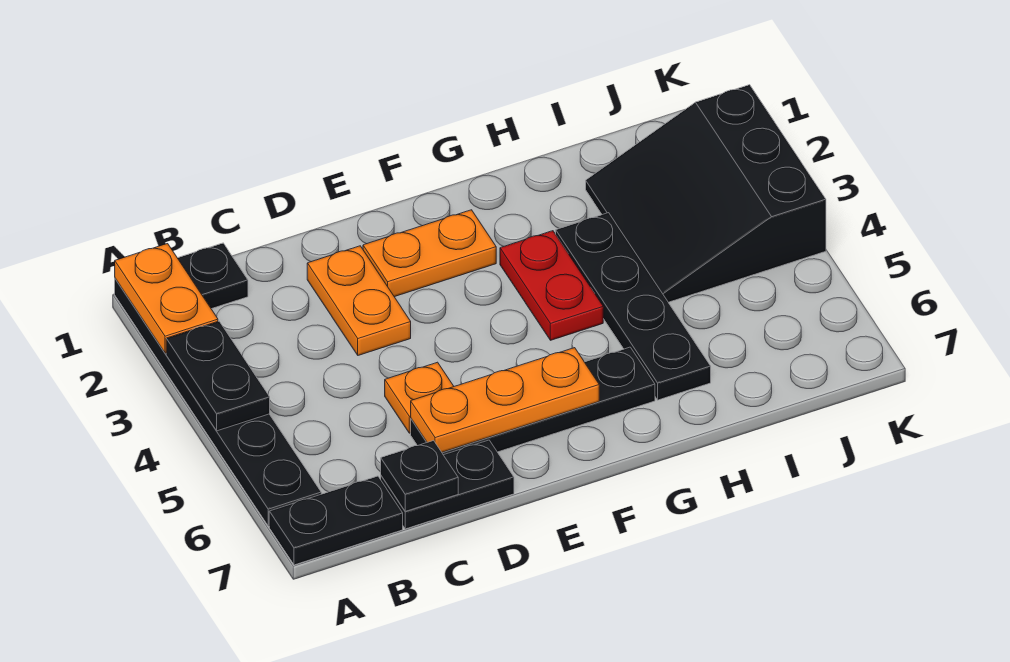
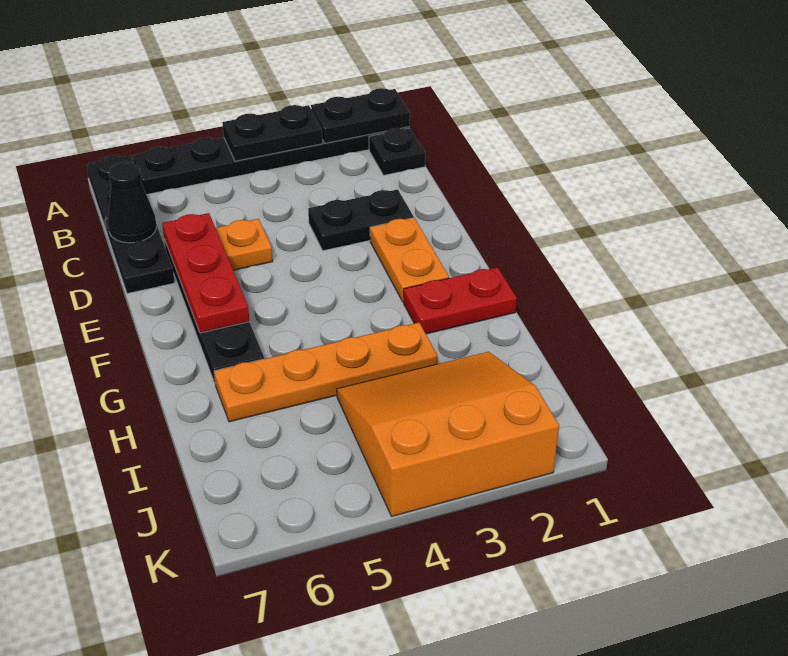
orange plate A1:A2 level 2 -> black plate A1:A2 level 2
black plate C7 level 2 -> black cone C7 level 2
orange plate D2:D3 level 1 -> black plate D2:D3 level 1
orange plate D6:F6 level 2 -> red plate D6:F6 level 2
red plate G3:G4 level 1 -> red plate G1:G2 level 1
black plate H3:H6 level 1 -> orange plate H3:H6 level 1
black slope I2:K4 level 1 top K -> orange slope I2:K4 level 1 top K

